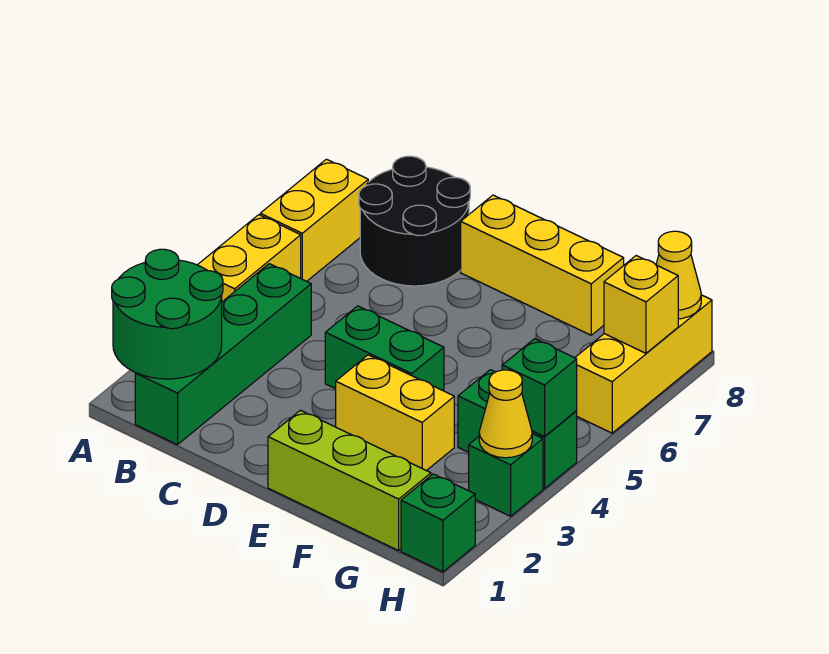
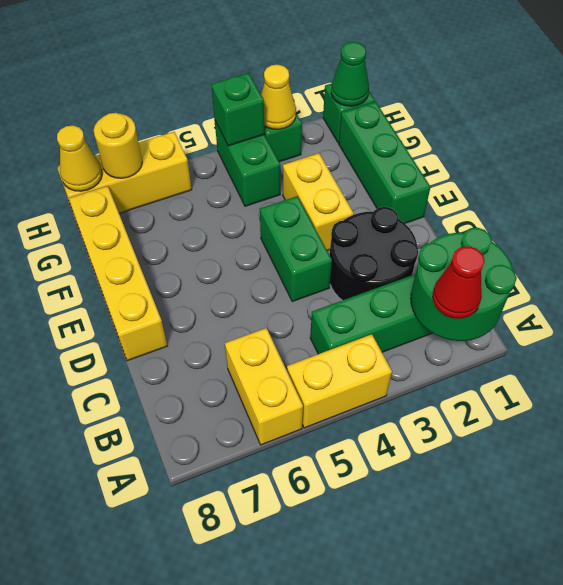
none -> red cone A2 level 3
yellow brick A6:A7 level 1 -> yellow brick A6:B6 level 1
black round brick B7:C8 level 1 -> black round brick C2:D3 level 1
yellow brick D8:F8 level 1 -> yellow brick D8:G8 level 1
lime brick E1:G1 level 1 -> green brick E1:G1 level 1
none -> green cone H1 level 2
yellow brick H7 level 2 -> yellow round brick H7 level 2

